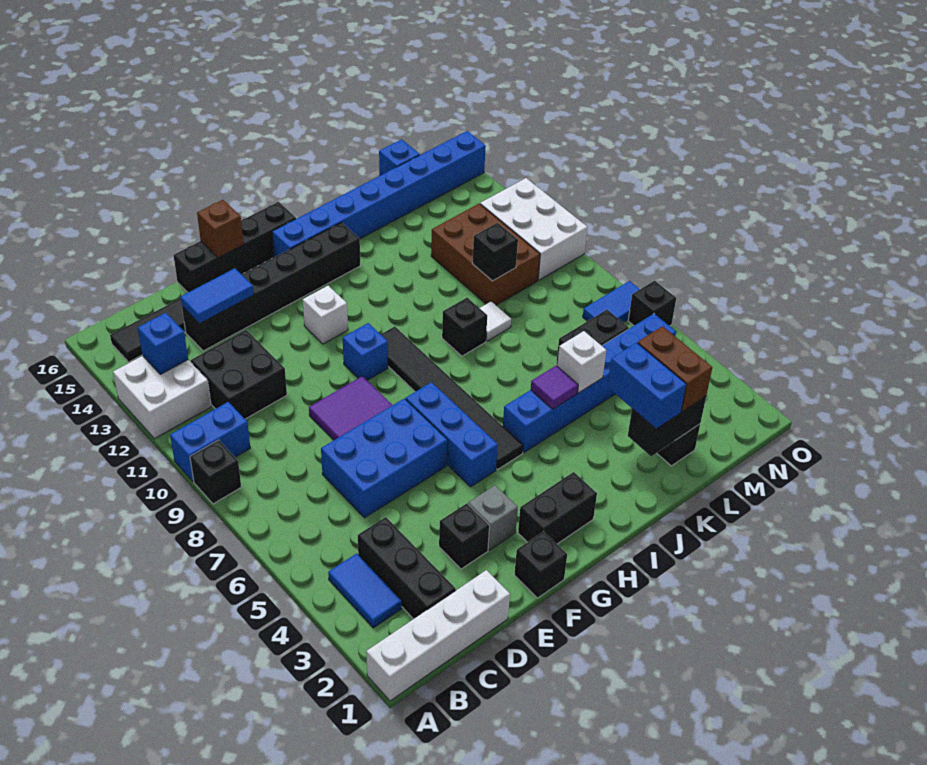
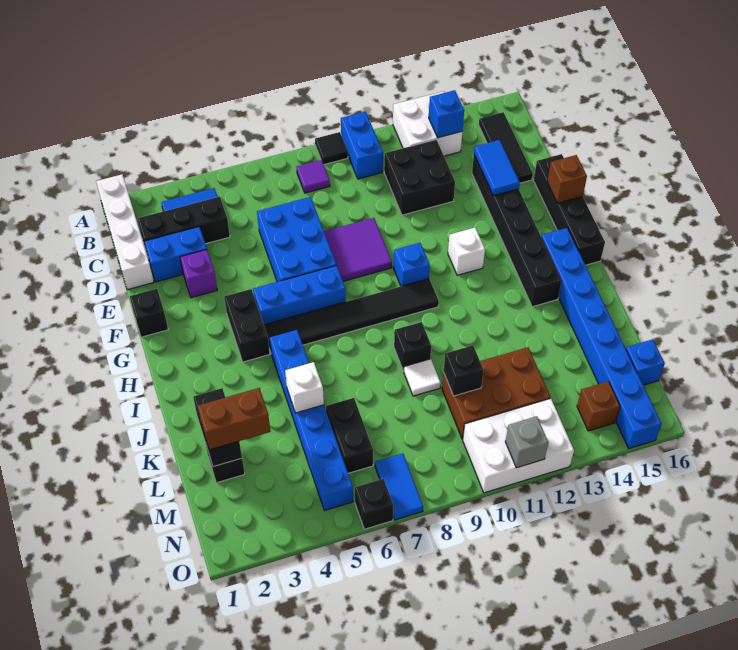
black brick A9 level 1 -> black tile A9 level 1
black brick E3 level 1 -> purple brick E3 level 1
grey brick F3 level 1 -> grey brick O11 level 2
black brick G2:H2 level 1 -> black brick G4:H4 level 1
purple tile J5 level 2 -> purple tile B8 level 1
blue brick K2:K3 level 3 -> blue brick D2:D3 level 1
none -> brown brick N14 level 1

